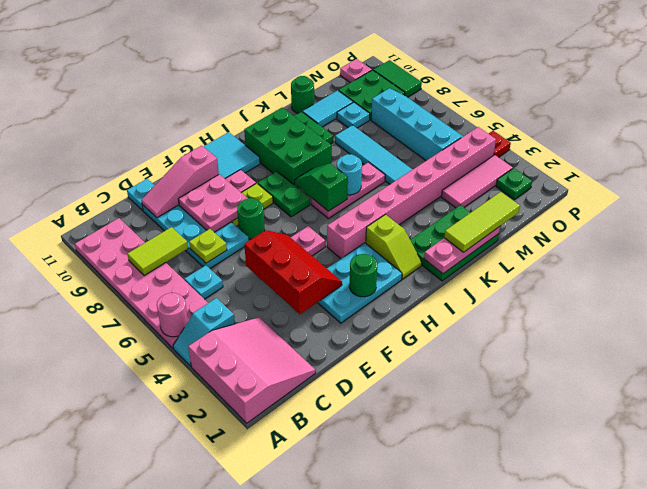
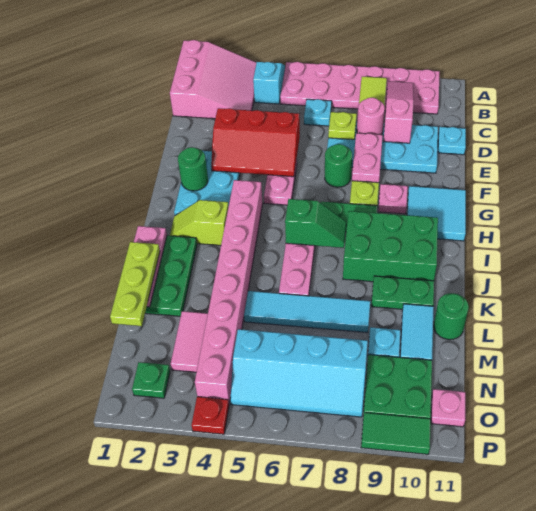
pink slope A1:C3 level 1 top A -> pink slope A1:C3 level 1 top 1
pink round brick A5 level 2 -> pink round brick D8 level 2
pink slope D10:F10 level 2 top F -> pink slope B9:D9 level 2 top D
pink plate E8:F9 level 2 -> pink plate E8:F8 level 2
cyan round brick J6 level 2 -> none
lime tile K1:M1 level 3 -> lime plate K1:M1 level 3
pink tile M3:O3 level 1 -> pink tile M3:N3 level 1

